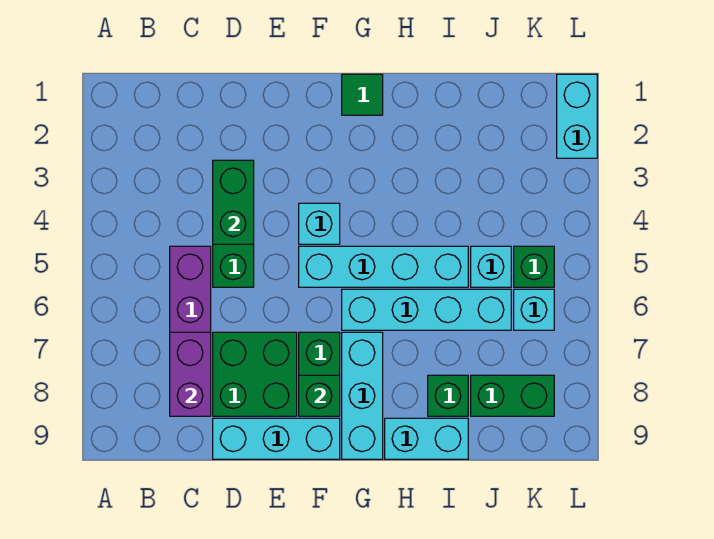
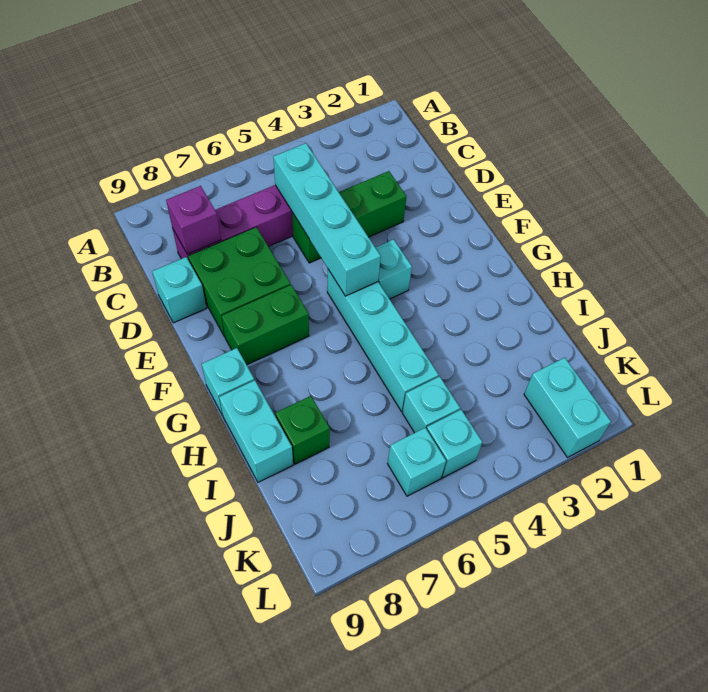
purple brick C7:C8 level 2 -> purple brick C8 level 2
green brick D3:D4 level 2 -> none
cyan brick D9:F9 level 1 -> cyan brick D9 level 1
green brick F8 level 2 -> none
green tile G1 level 1 -> none
cyan brick G6:J6 level 1 -> cyan brick C5:F5 level 2
cyan brick G7:G9 level 1 -> cyan brick G9 level 1
green brick J8:K8 level 1 -> none
green brick K5 level 1 -> cyan brick K5 level 1
cyan brick L1:L2 level 1 -> cyan brick K2:L2 level 1

